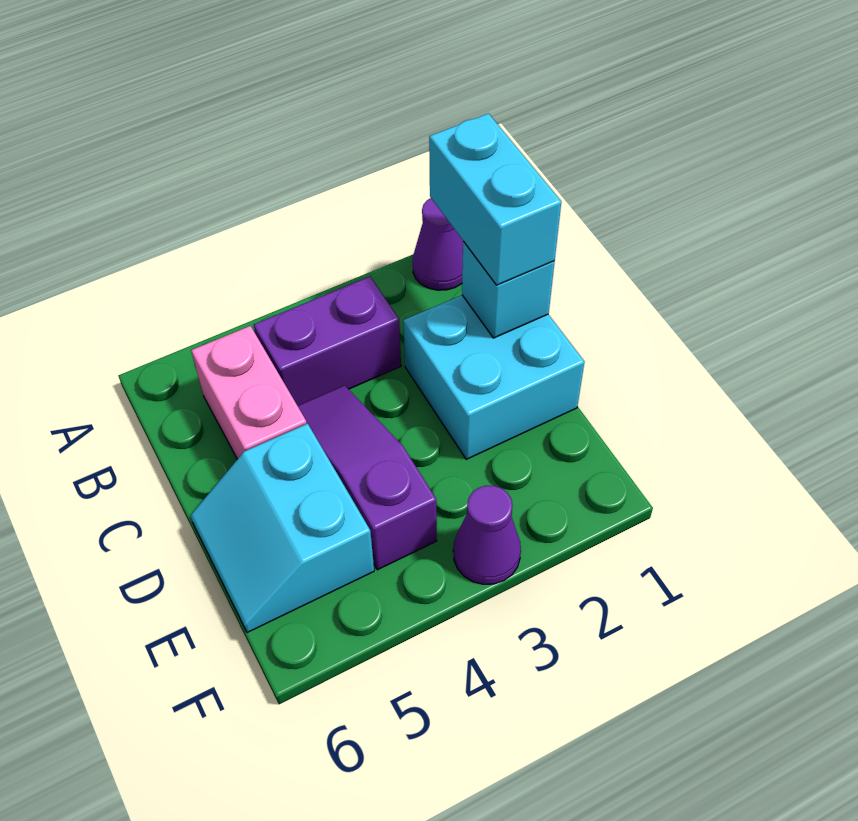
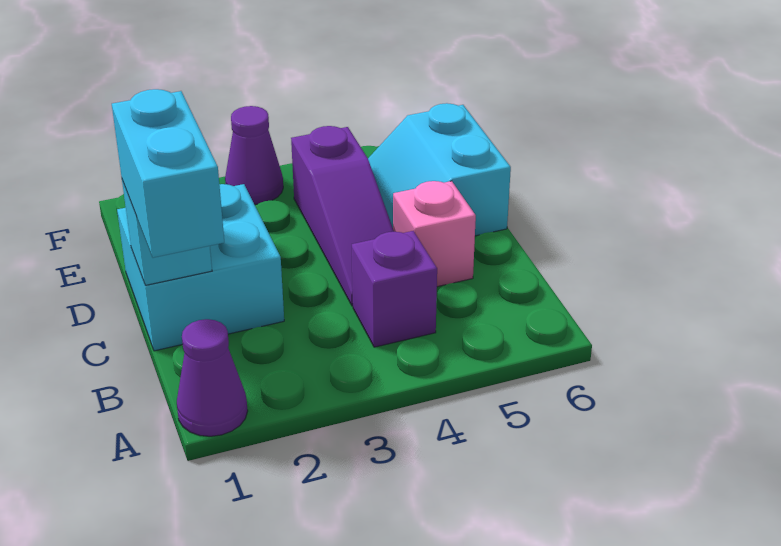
purple brick B3:B4 level 1 -> purple brick B4 level 1
pink brick B5:C5 level 1 -> pink brick C5 level 1
cyan slope D5:E6 level 1 top 5 -> cyan slope D5:E6 level 1 top 6

